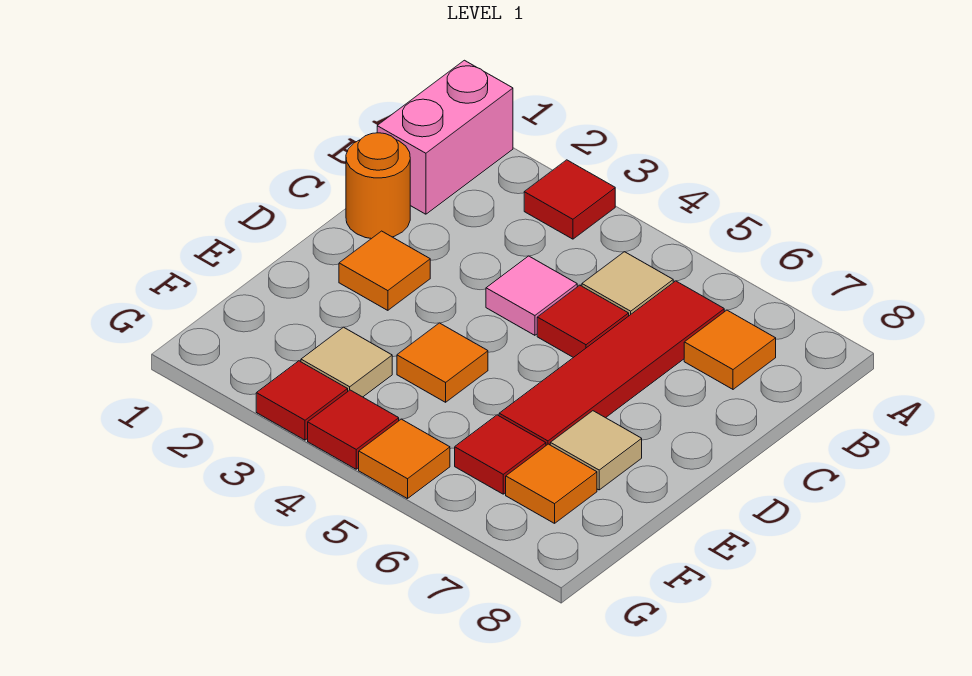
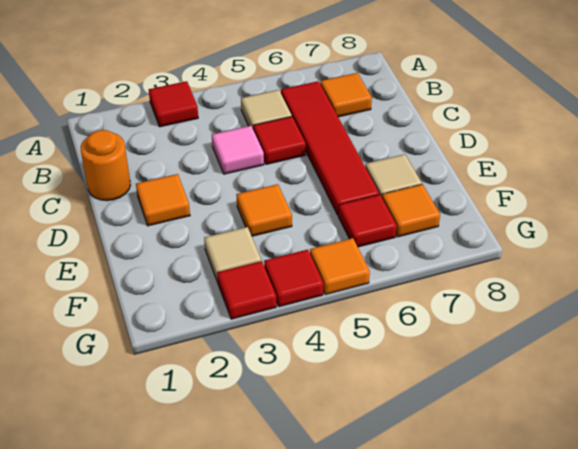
pink brick A1:B1 level 1 -> none

